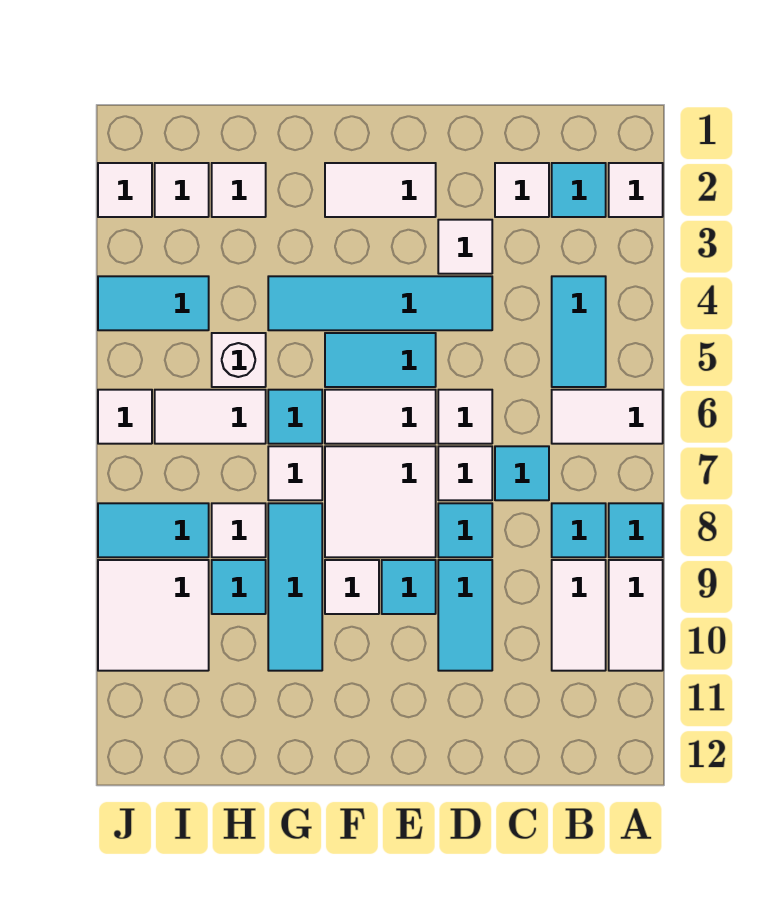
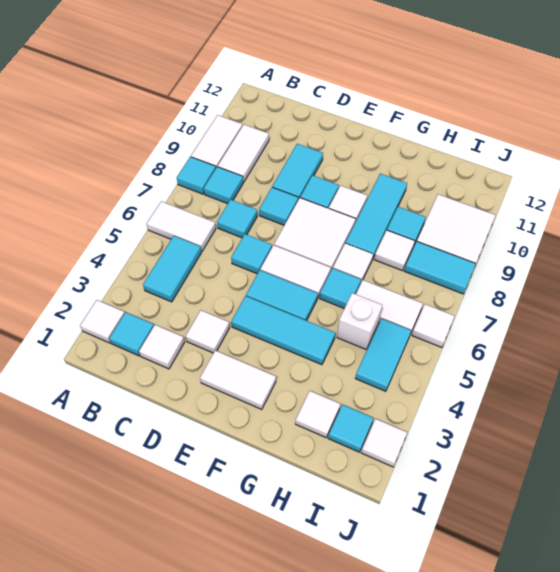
cyan tile D4:G4 level 1 -> cyan tile E4:G4 level 1
white tile D6 level 1 -> cyan tile D6 level 1
white tile D7 level 1 -> none
white tile I2 level 1 -> cyan tile I2 level 1
cyan tile I4:J4 level 1 -> cyan tile I4:I5 level 1

